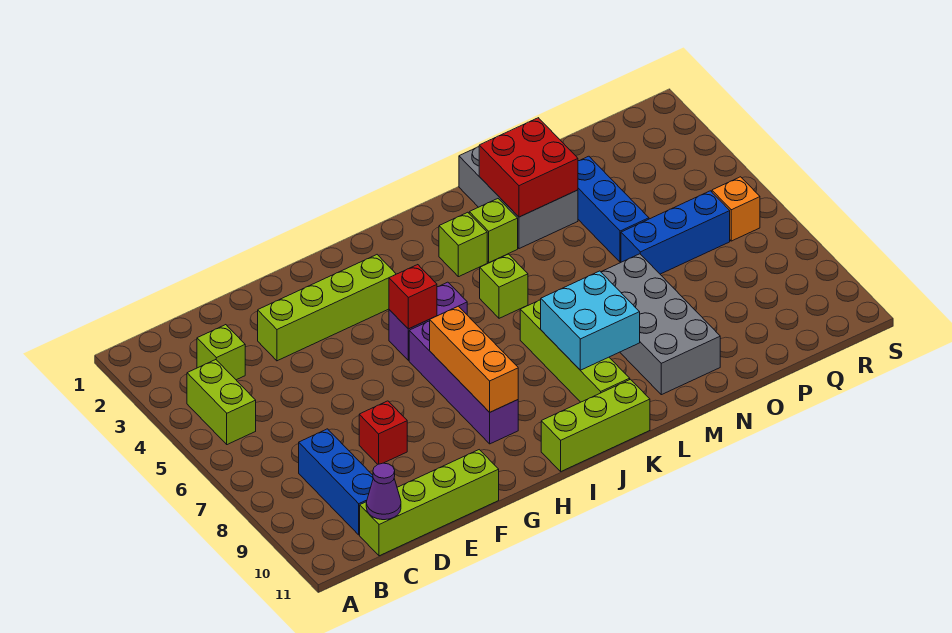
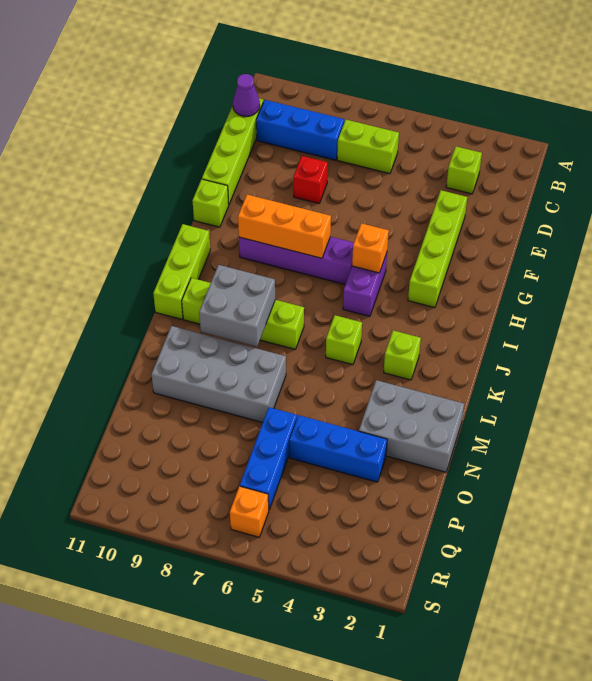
lime brick B4:B5 level 1 -> lime brick C6:C7 level 1
red brick H5 level 2 -> orange brick H5 level 2
cyan brick K8:L9 level 2 -> grey brick K8:L9 level 2
lime brick L3 level 1 -> lime brick G11 level 1
red brick M2:N3 level 2 -> none

